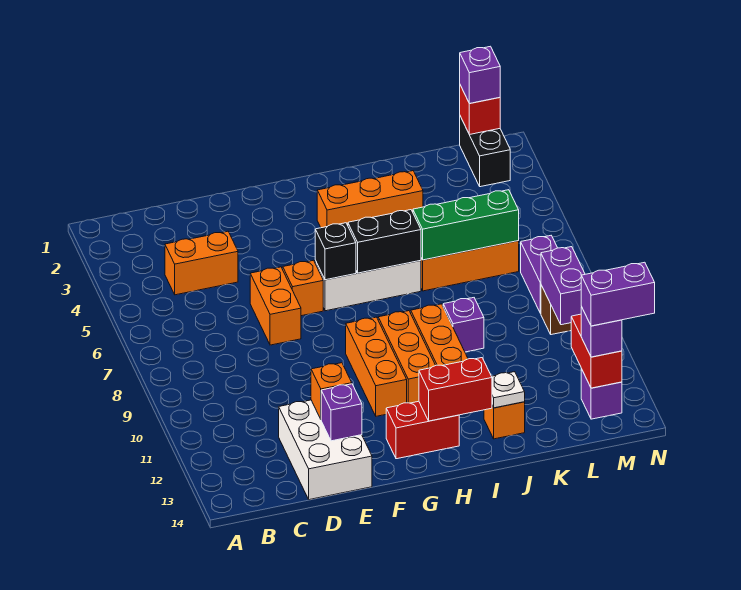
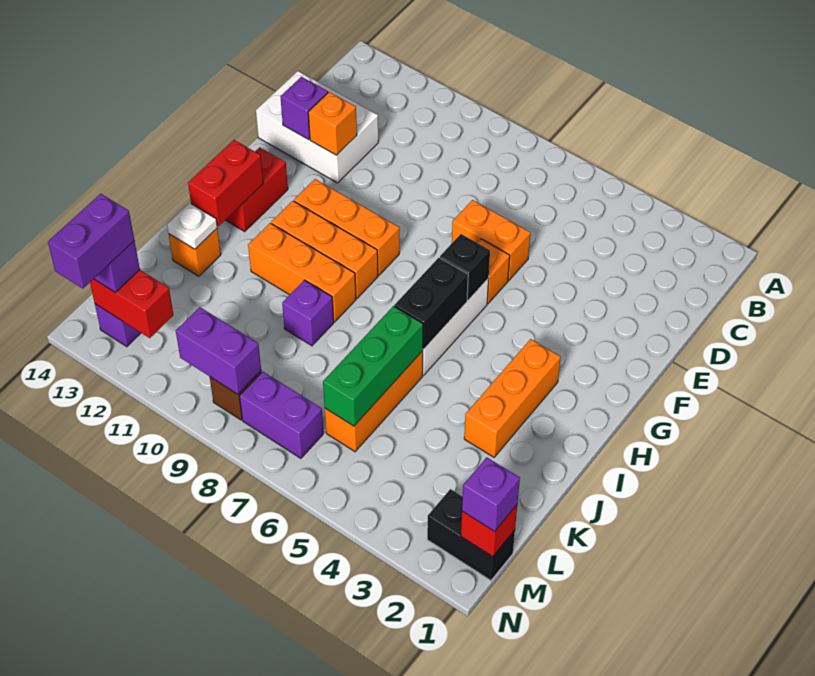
orange brick C4:D4 level 1 -> none

